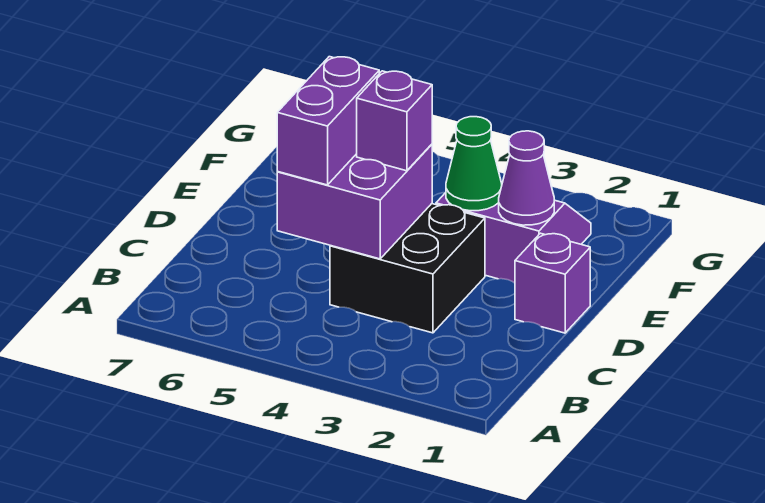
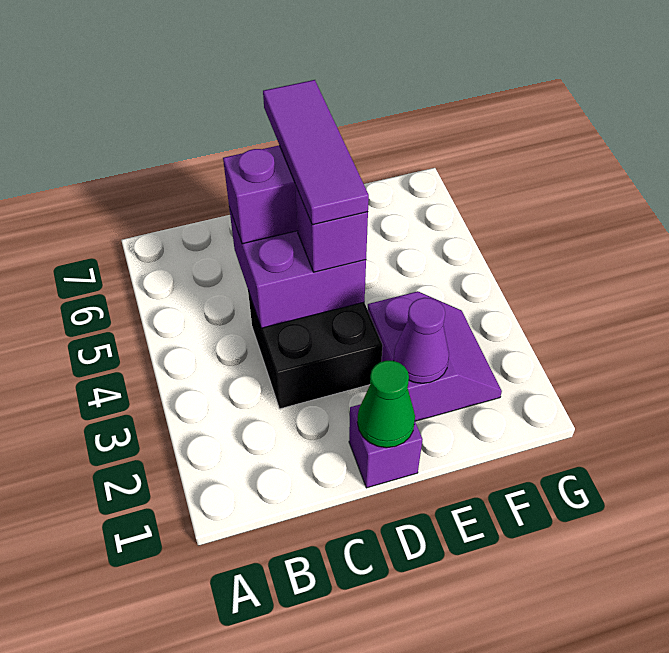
none -> purple tile D4:D6 level 4
green cone E3 level 2 -> green cone D1 level 2

